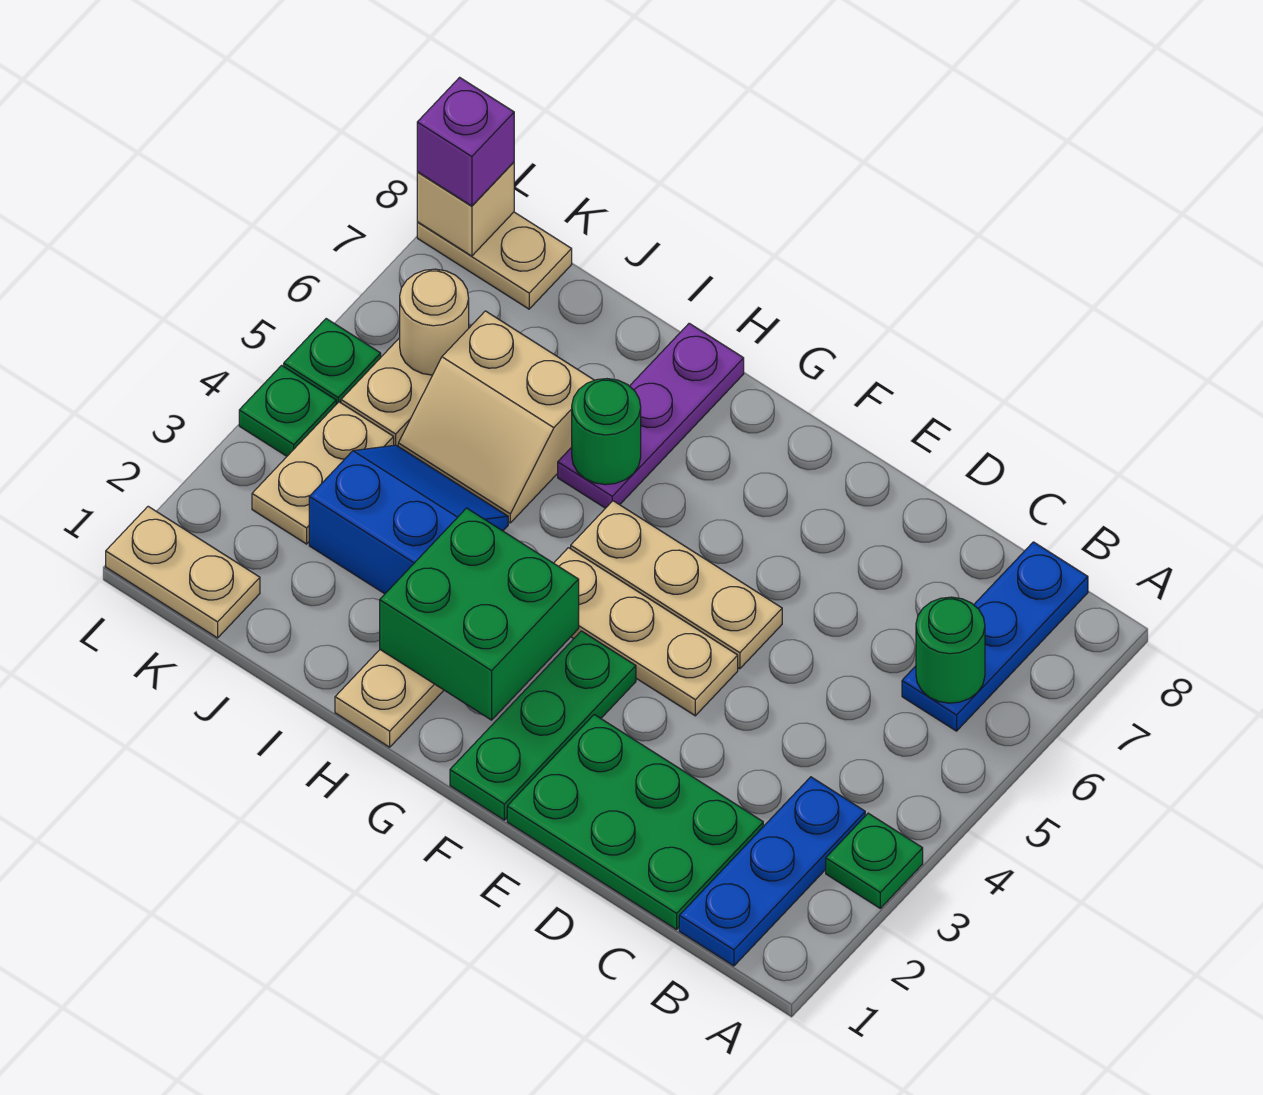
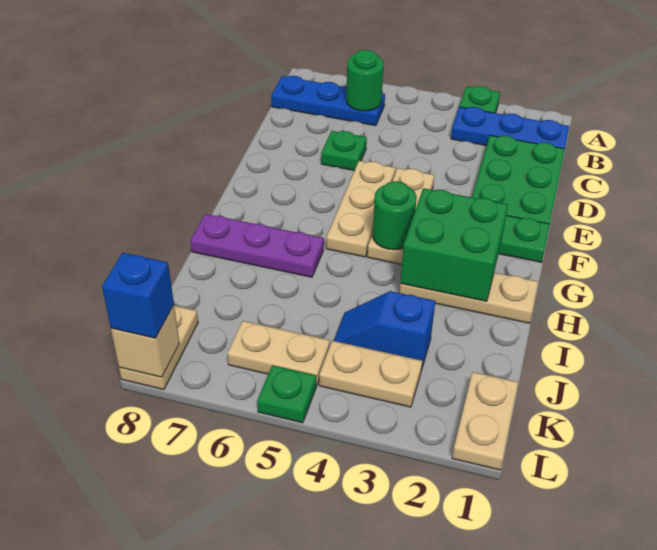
green round brick H6 level 2 -> green round brick G4 level 2
blue slope I3:J4 level 1 top 3 -> blue slope J3:J4 level 1 top 3
tan slope I5:J6 level 1 top 6 -> none
tan round brick K6 level 2 -> none
green plate L4 level 1 -> green plate D6 level 1
purple brick L8 level 3 -> blue brick L8 level 3

